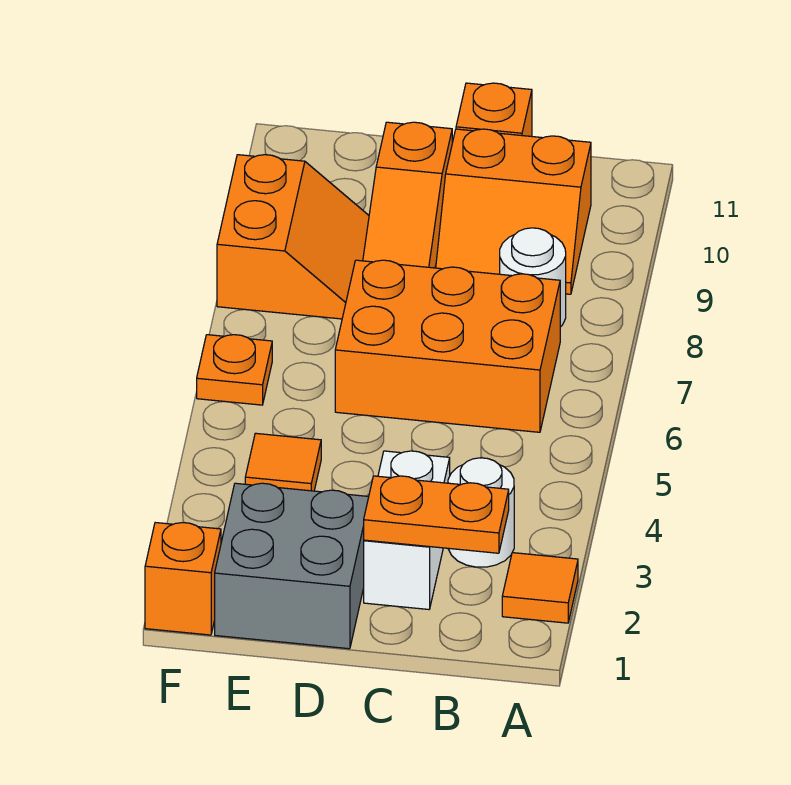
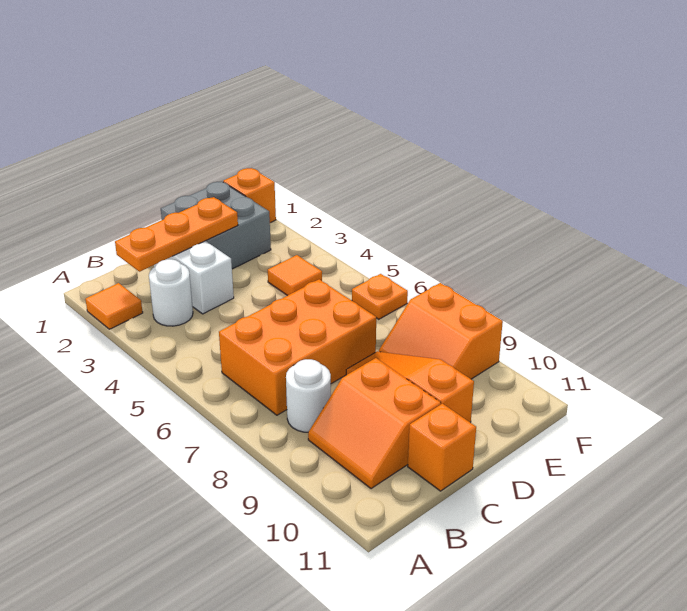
orange plate B2:C2 level 2 -> orange plate B2:D2 level 2
orange slope B9:C10 level 1 top 10 -> orange slope B9:C10 level 1 top C

